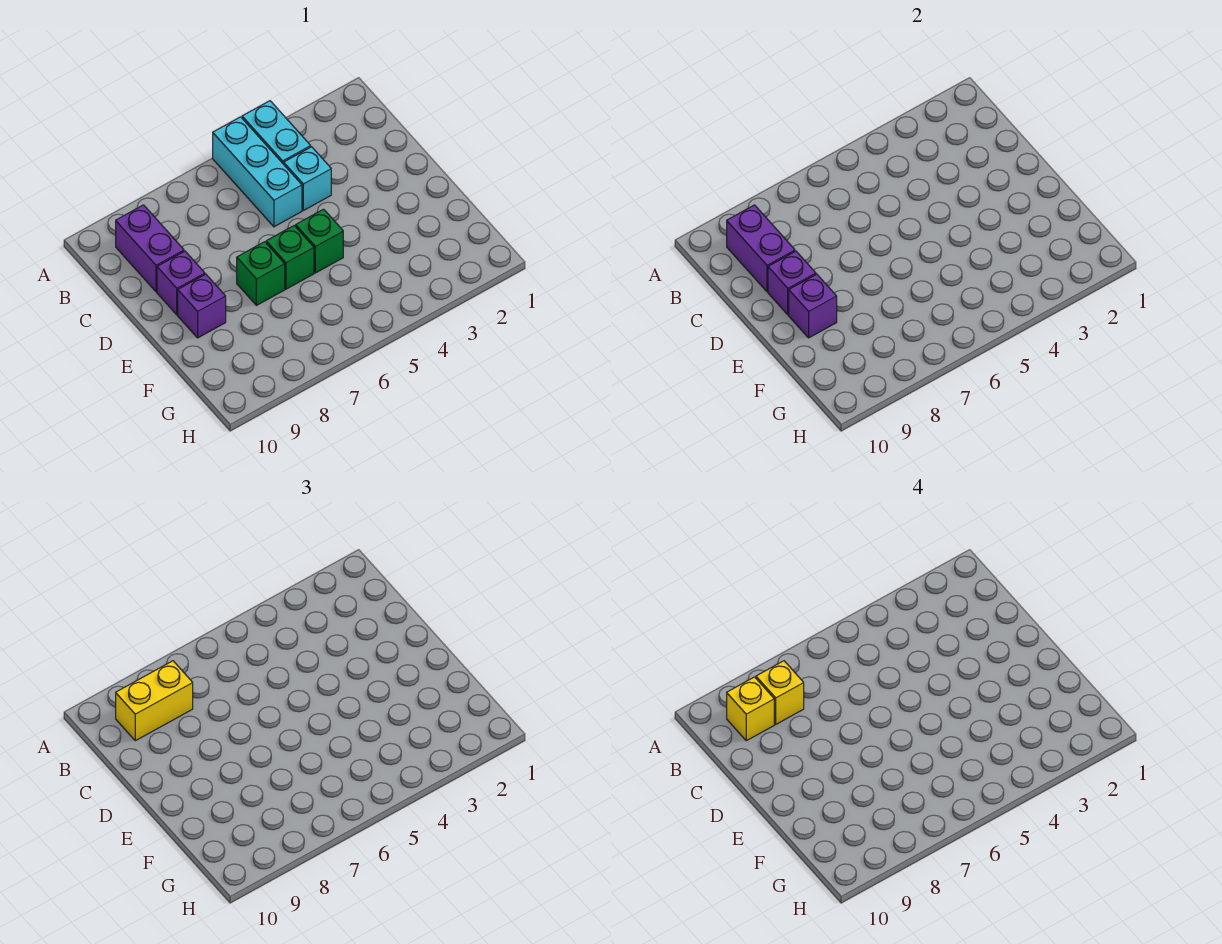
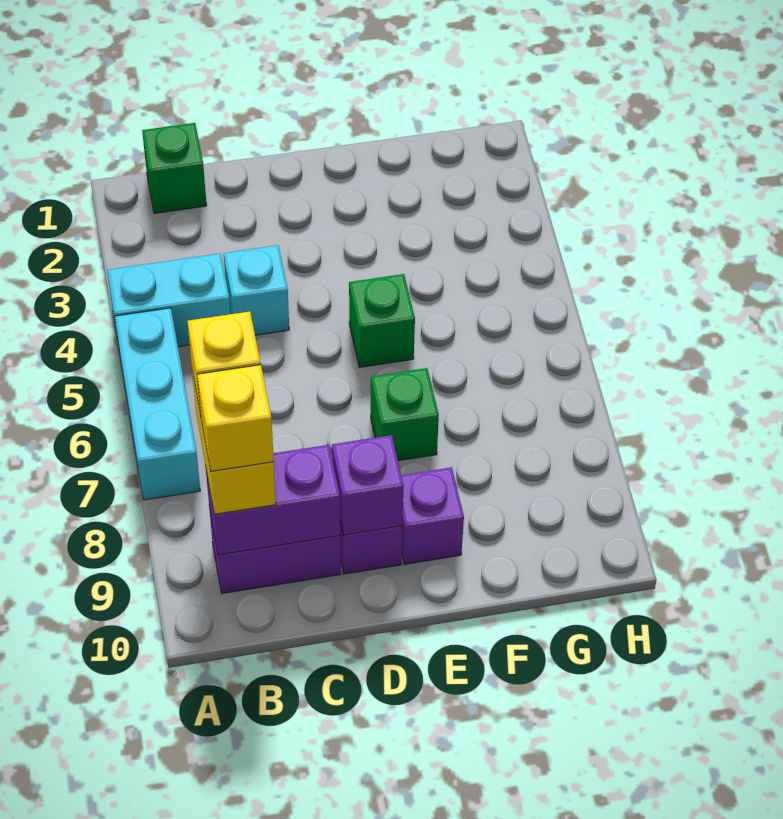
cyan brick A5:C5 level 1 -> cyan brick A5:A7 level 1
green brick E6 level 1 -> green brick B1 level 1
purple brick E9 level 2 -> none

